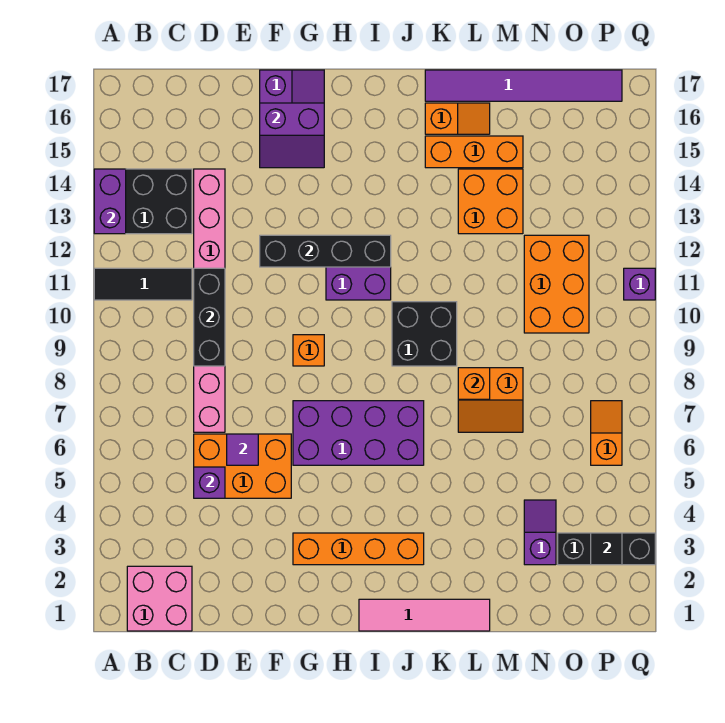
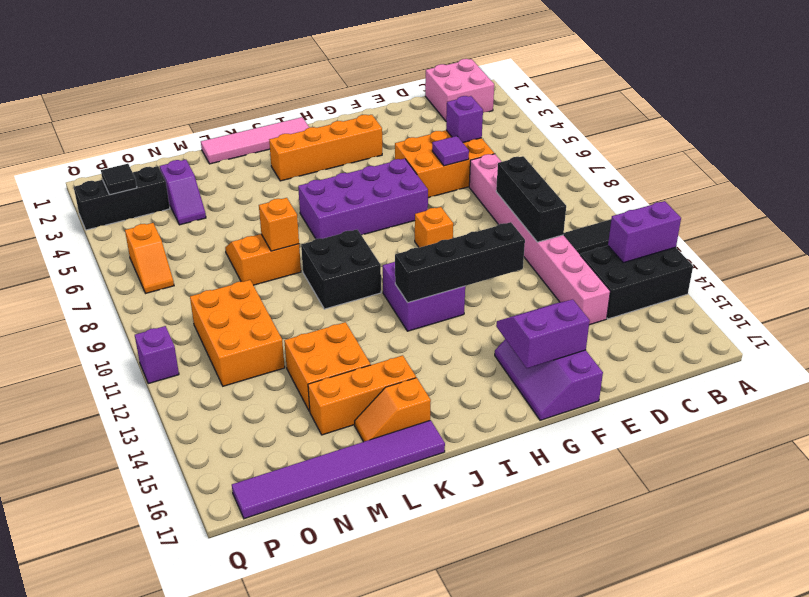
purple brick A13:A14 level 2 -> purple brick A13:B13 level 2

